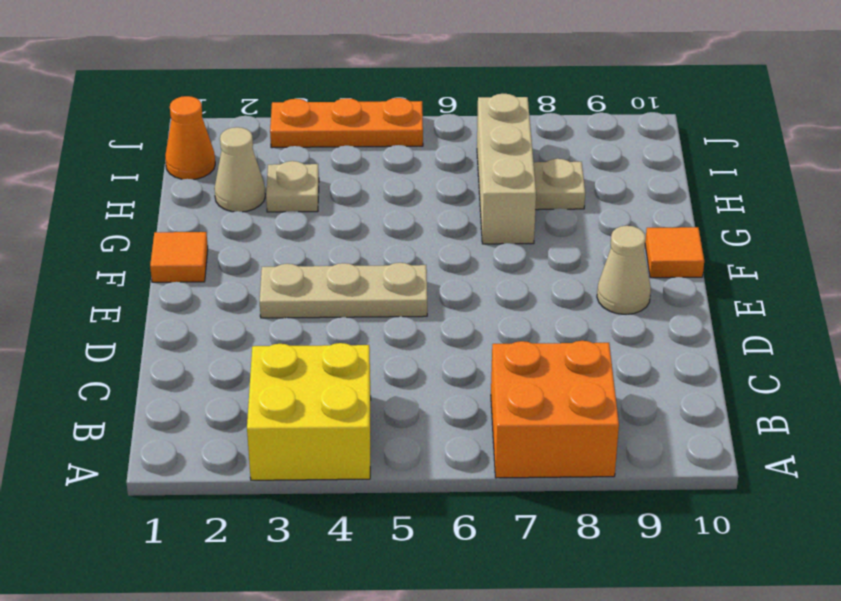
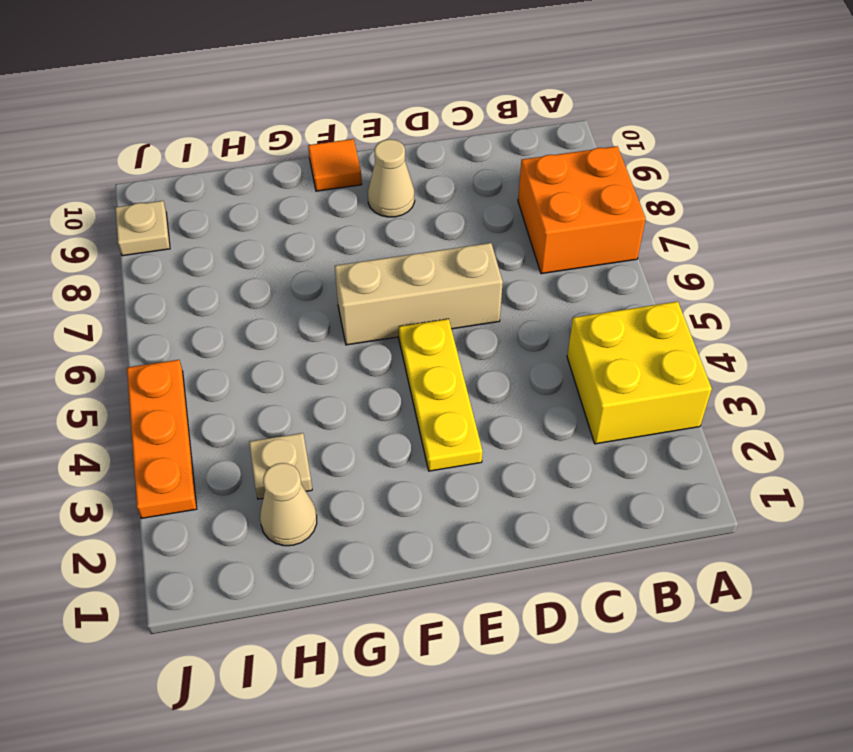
tan plate E3:E5 level 1 -> yellow plate E3:E5 level 1
orange tile F1 level 1 -> none
tan brick G7:I7 level 1 -> tan brick D6:F6 level 1
tan plate H8 level 1 -> tan plate J9 level 1
orange cone I1 level 1 -> none

